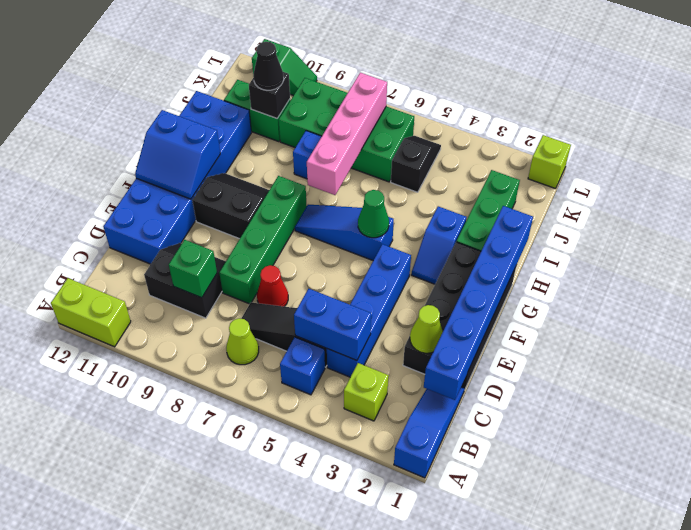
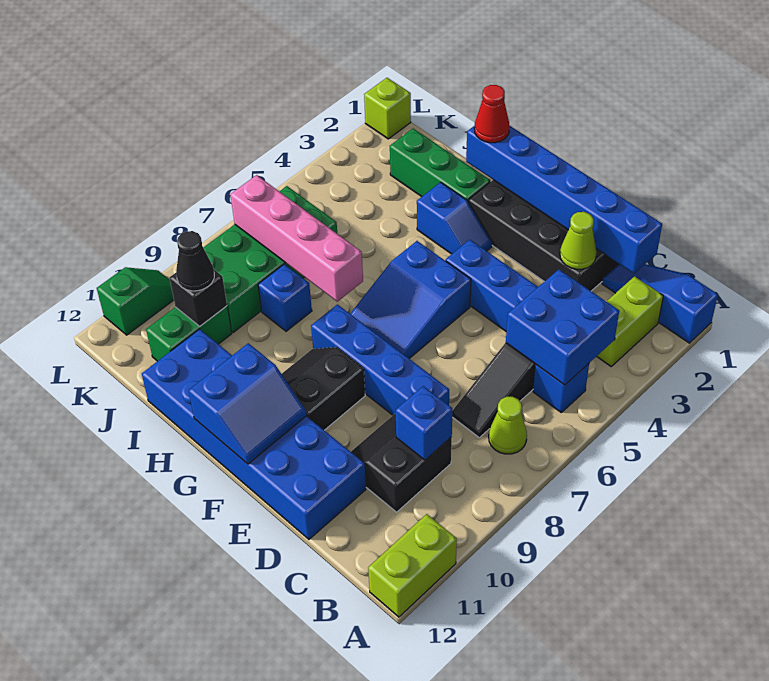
lime brick B3 level 1 -> lime brick B2:B3 level 1
blue brick C4:C5 level 2 -> blue brick B4:C5 level 2
green brick C9 level 2 -> blue brick C9 level 2
red cone D7 level 1 -> red cone H1 level 3
green brick D8:G8 level 1 -> blue brick D8:G8 level 1
blue slope G5:G7 level 1 top 5 -> blue slope F5:G7 level 1 top 5
green cone G5 level 2 -> none
black slope J5:K5 level 1 top J -> none

